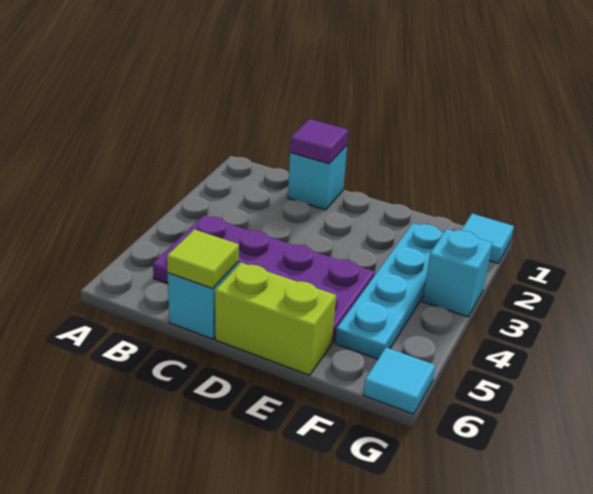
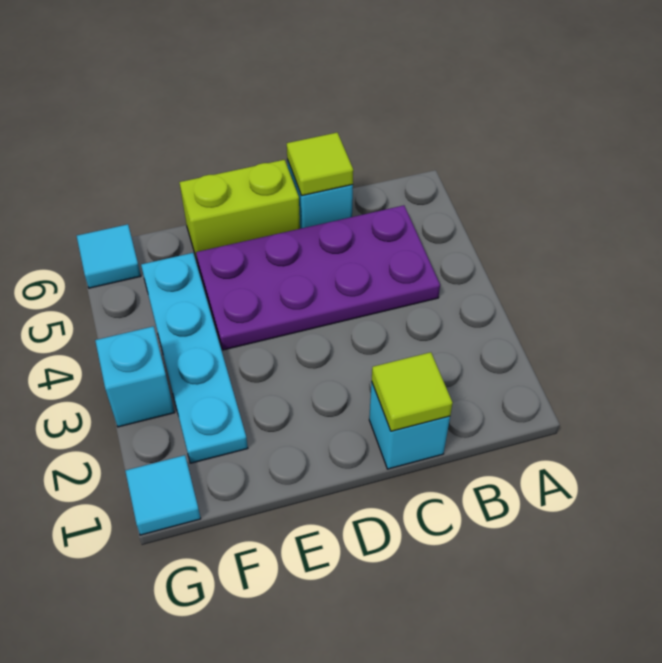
purple tile C1 level 2 -> lime tile C1 level 2

